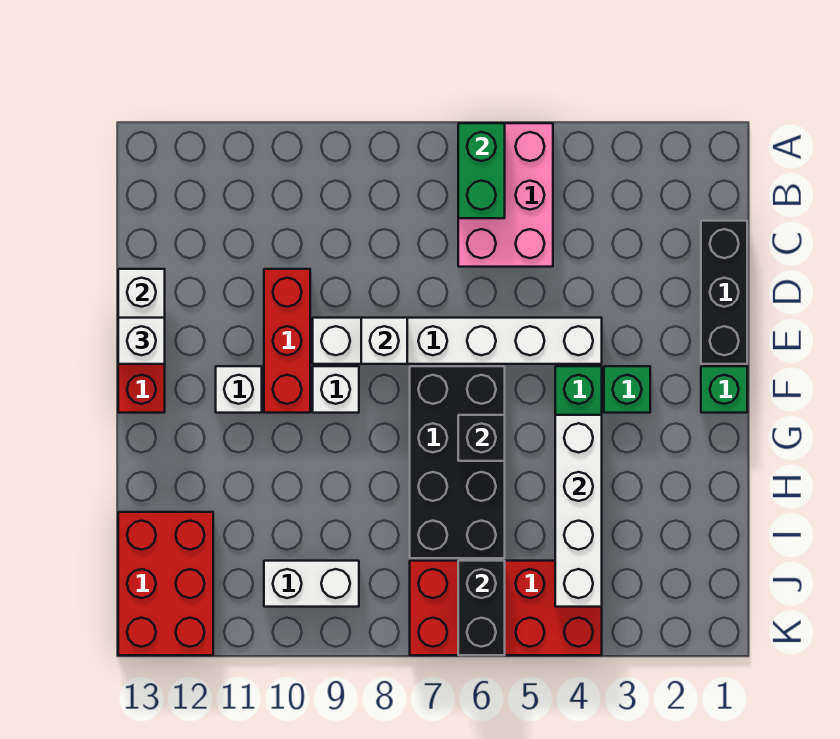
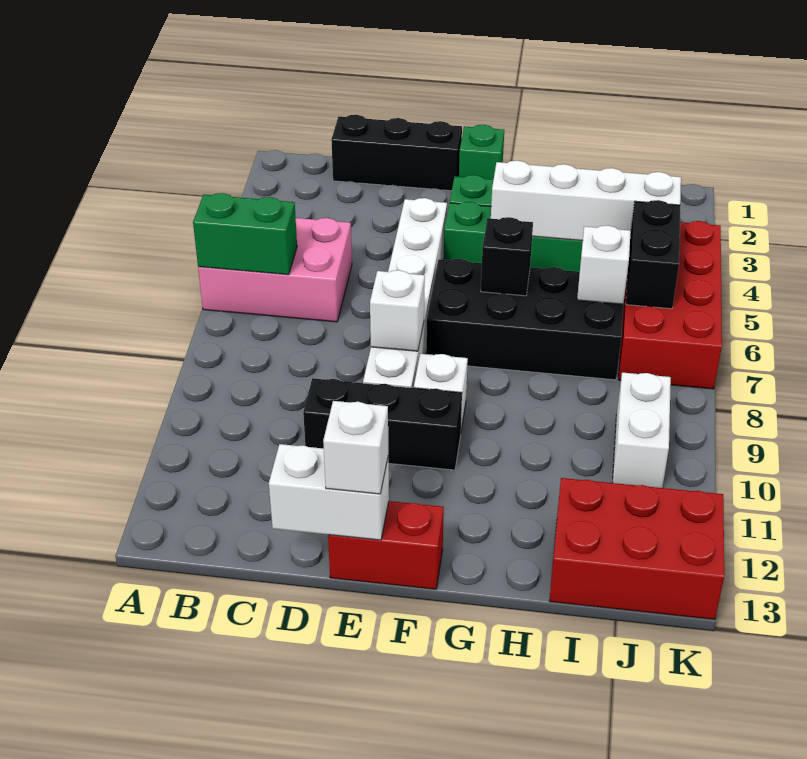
red brick D10:F10 level 1 -> black brick D10:F10 level 1
white brick F11 level 1 -> white brick I6 level 2
black brick J6:K6 level 2 -> black brick J5:J6 level 2

